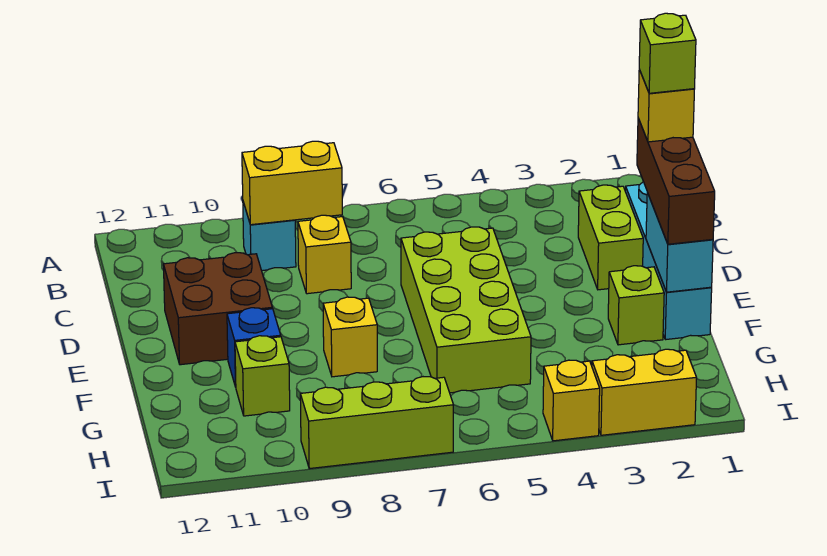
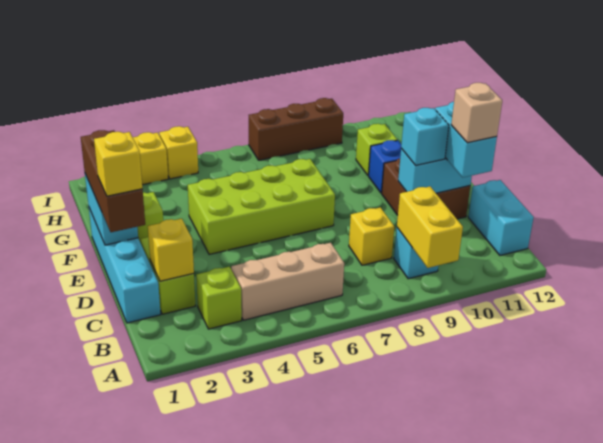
none -> tan brick B4:B6 level 1
yellow brick B8:B9 level 2 -> yellow brick A9:B9 level 2
none -> cyan brick B12:C12 level 1
none -> cyan brick C11:D11 level 3
none -> tan brick C11 level 4
lime brick D1 level 5 -> lime brick B3 level 1
lime brick D5:G6 level 1 -> lime brick E4:F7 level 1
none -> cyan brick D10:D11 level 2
none -> cyan brick D10 level 3
yellow brick F8 level 1 -> yellow brick C2 level 2
lime brick I7:I9 level 1 -> brown brick I7:I9 level 1

